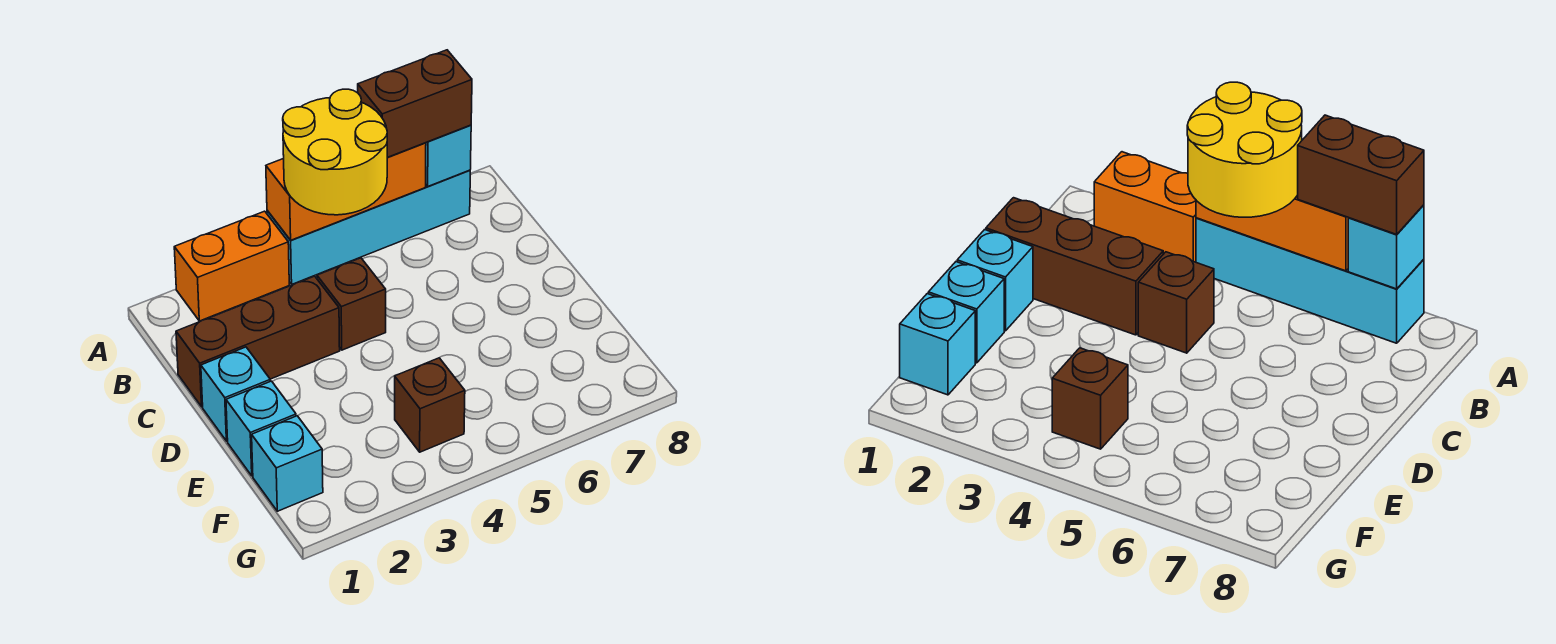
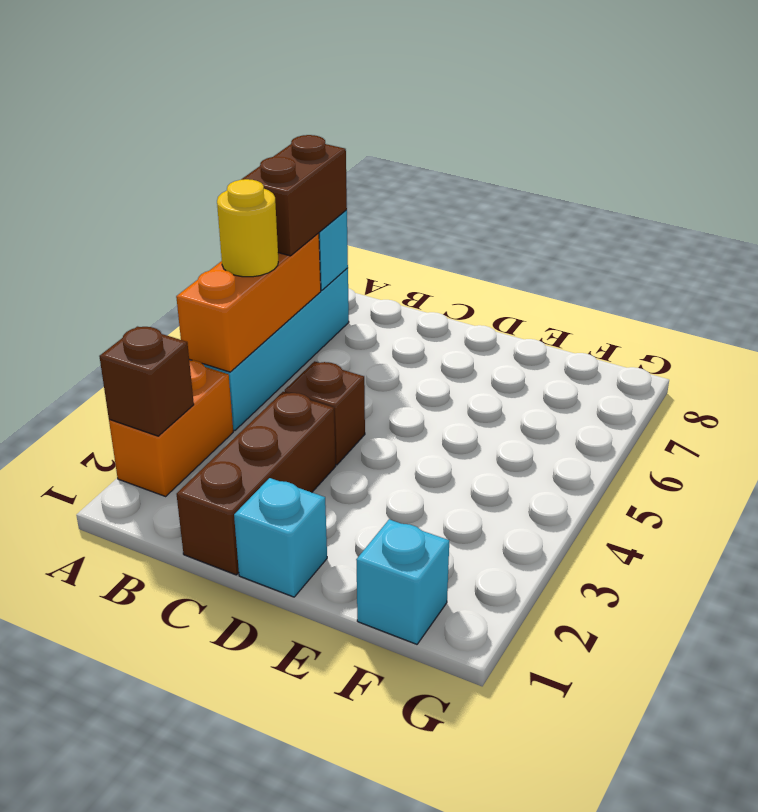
yellow round brick A4:B5 level 3 -> yellow round brick A5 level 3
cyan brick E1 level 1 -> none
brown brick F4 level 1 -> brown brick A2 level 2

